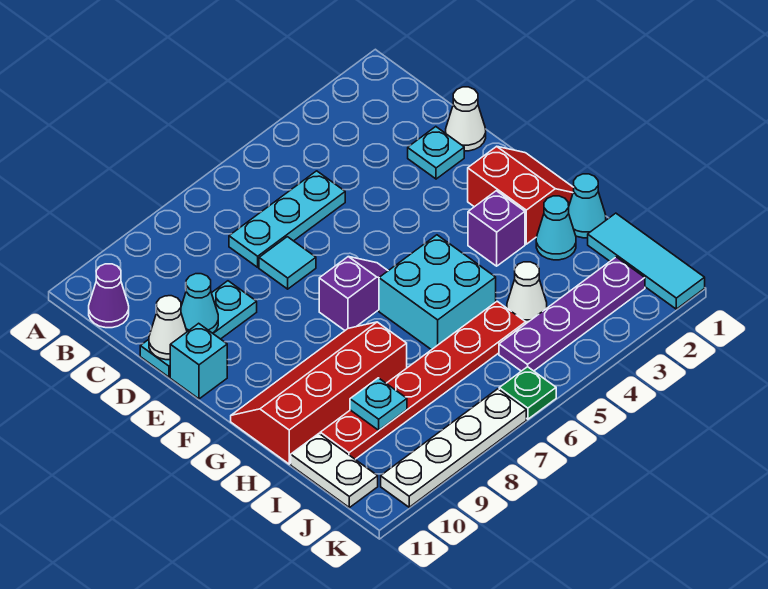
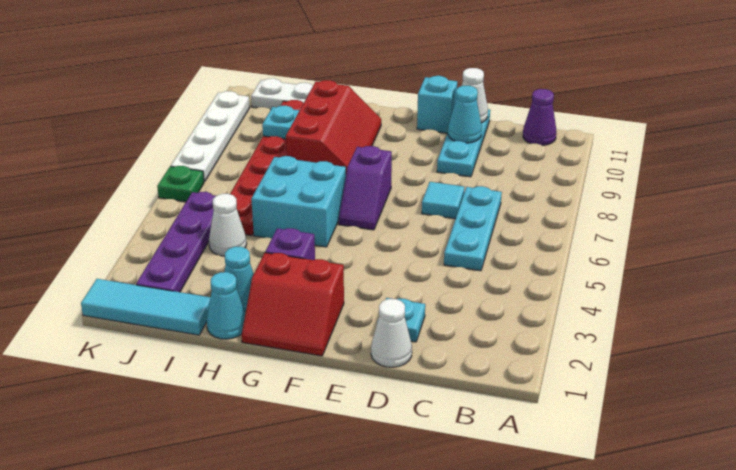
red slope G8:H11 level 1 top H -> red slope G8:H10 level 1 top H

